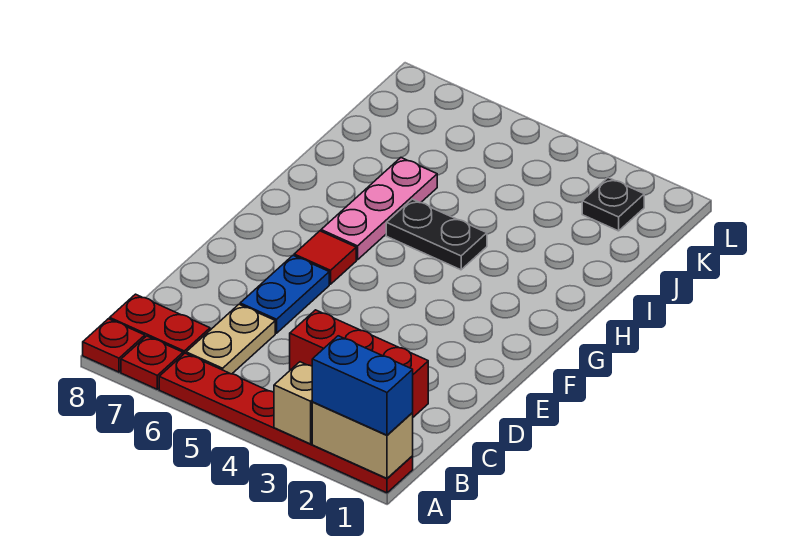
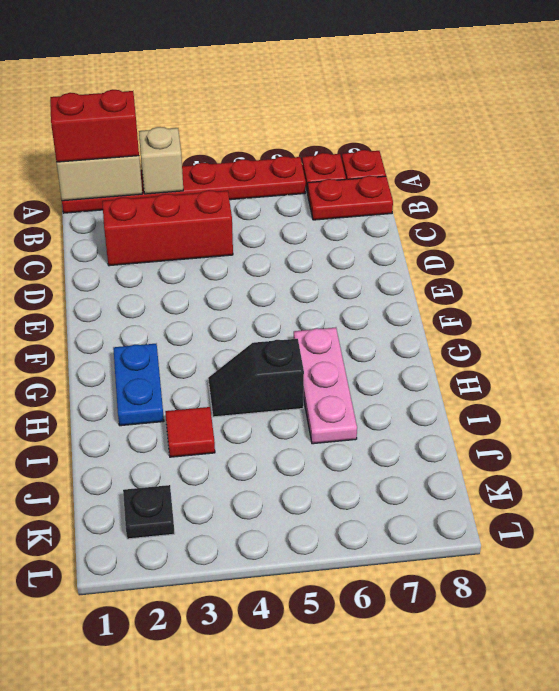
blue brick A1:A2 level 3 -> red brick A1:A2 level 3
tan plate B6:C6 level 1 -> none
blue plate D6:E6 level 1 -> blue plate G2:H2 level 1
red tile F6 level 1 -> red tile I3 level 1
black plate H4:H5 level 1 -> black slope H4:H5 level 1 top 5

